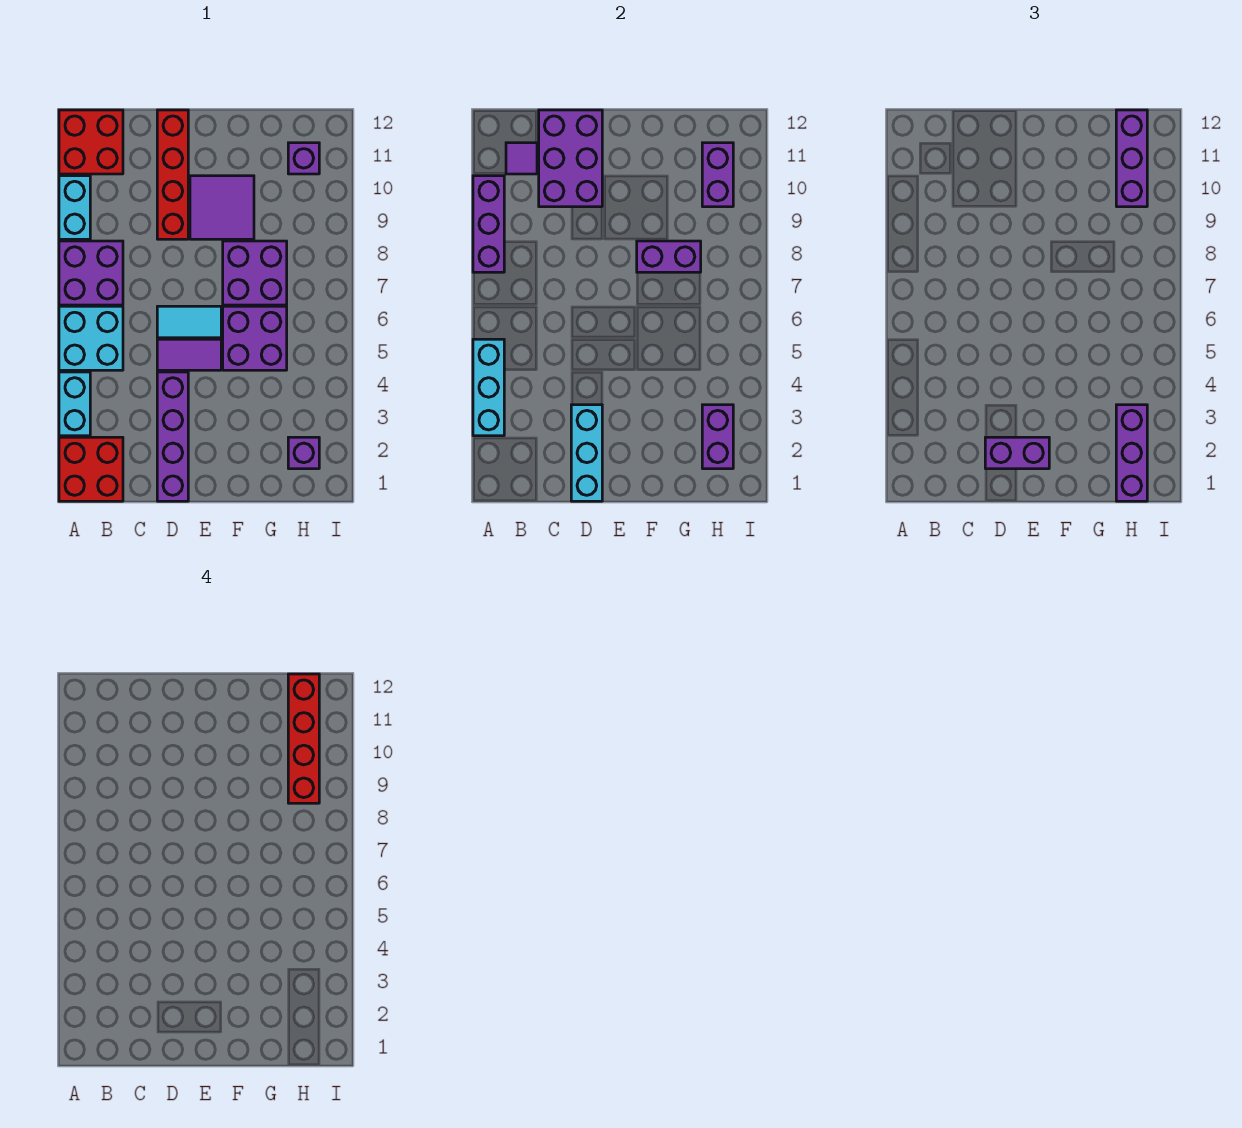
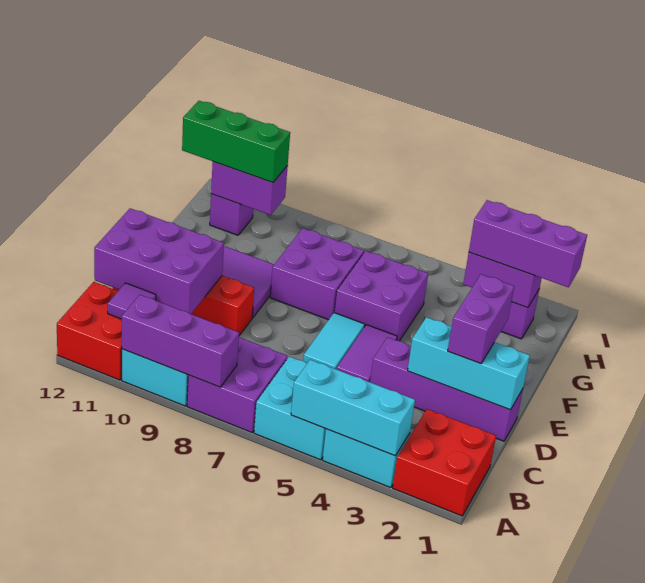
purple brick F8:G8 level 2 -> none
red brick H9:H12 level 4 -> none
purple brick H10:H12 level 3 -> green brick H10:H12 level 3

